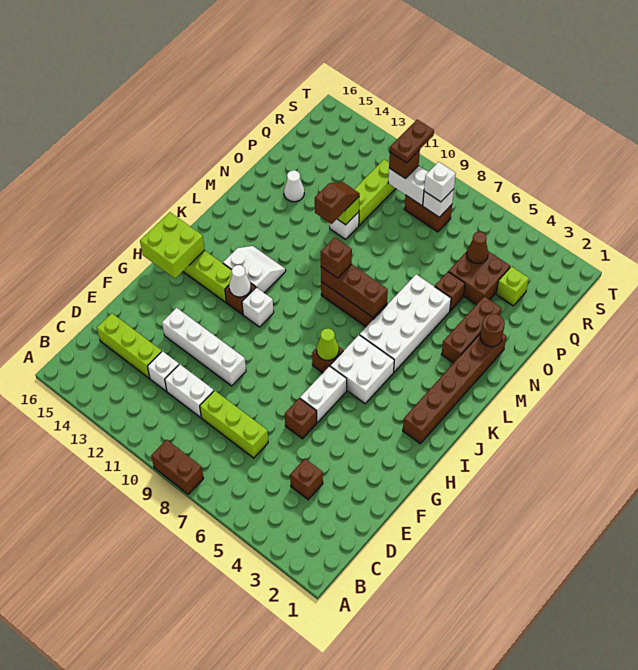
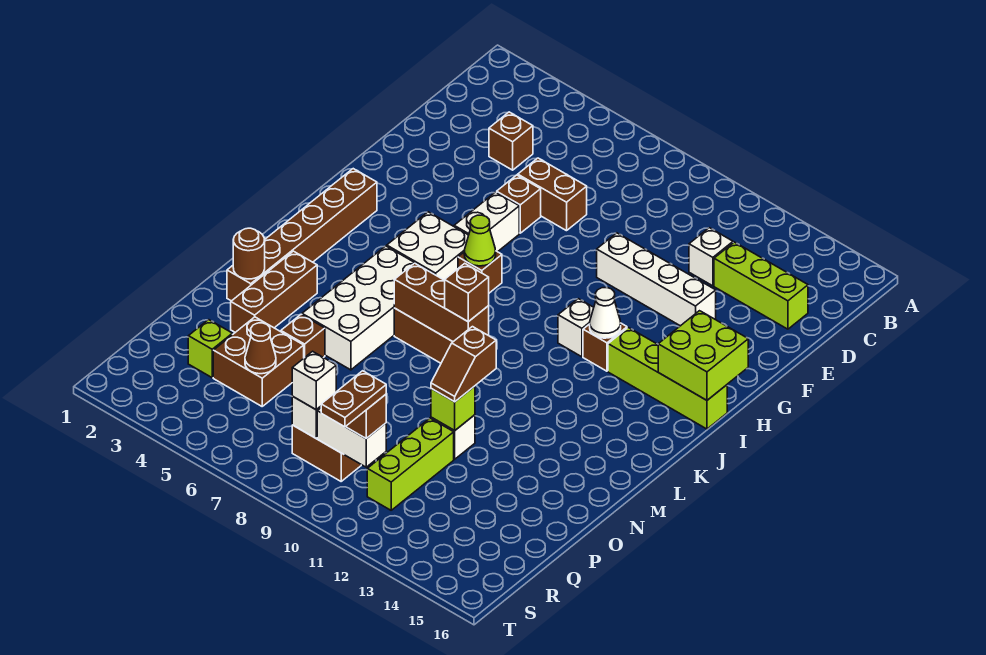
brown brick A8:A9 level 1 -> brown brick E6:E7 level 1
lime brick D7:D9 level 1 -> none
white brick D10:D11 level 1 -> none
white slope J12:K13 level 1 top J -> none
white cone O14 level 1 -> none

